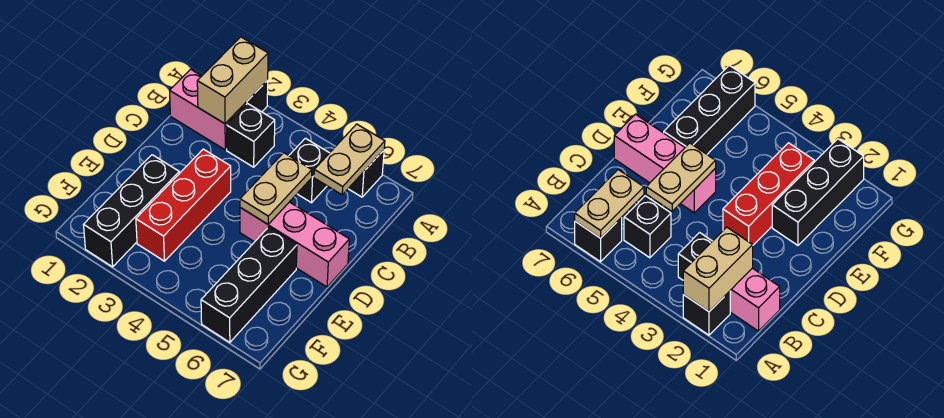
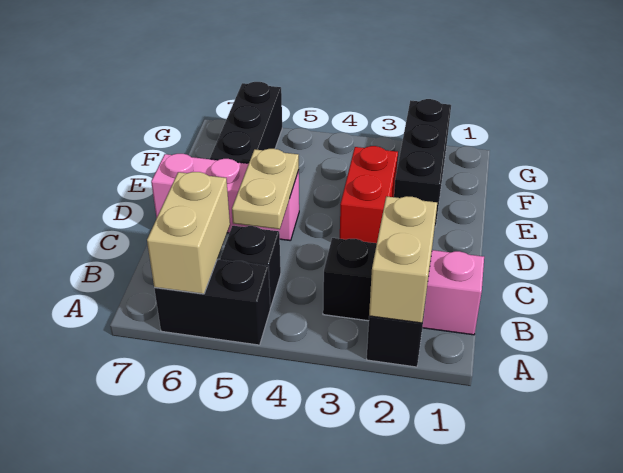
black brick A6 level 1 -> black brick A5:A6 level 1
tan plate A6:B6 level 2 -> tan brick A6:B6 level 2
red brick D3:F3 level 1 -> red brick D3:E3 level 1

